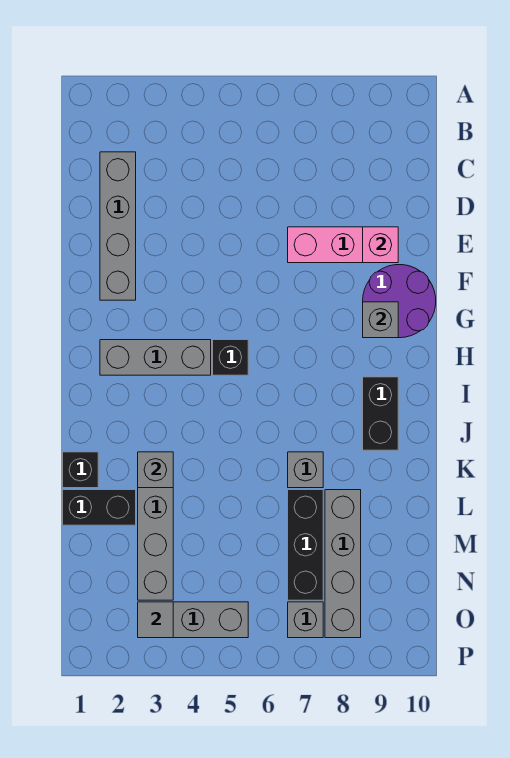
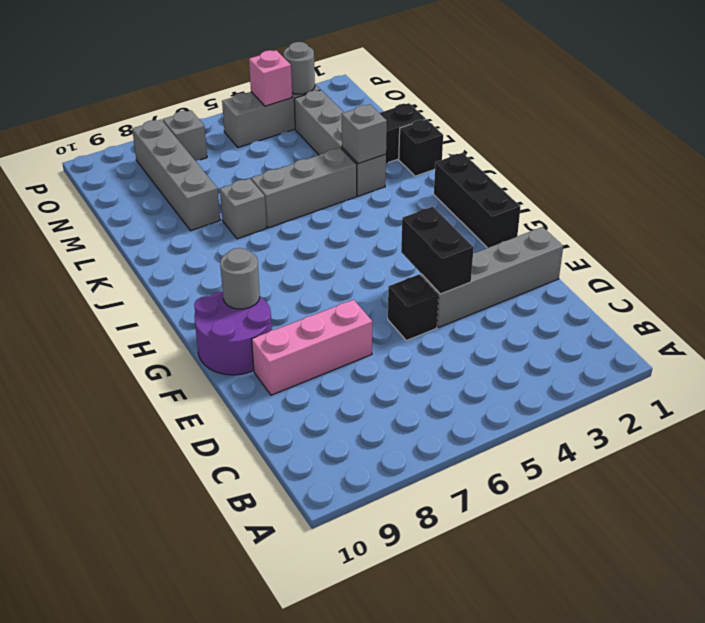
grey brick C2:F2 level 1 -> grey brick E1:E4 level 1
pink brick E9 level 2 -> pink brick O4 level 2
grey brick G9 level 2 -> grey round brick G9 level 2
grey brick H2:H4 level 1 -> grey brick K4:K6 level 1
black brick H5 level 1 -> black brick E5 level 1
black brick I9:J9 level 1 -> black brick E4:F4 level 2
black brick L7:N7 level 1 -> black brick G1:I1 level 1
grey tile O3 level 2 -> grey round brick O3 level 2

